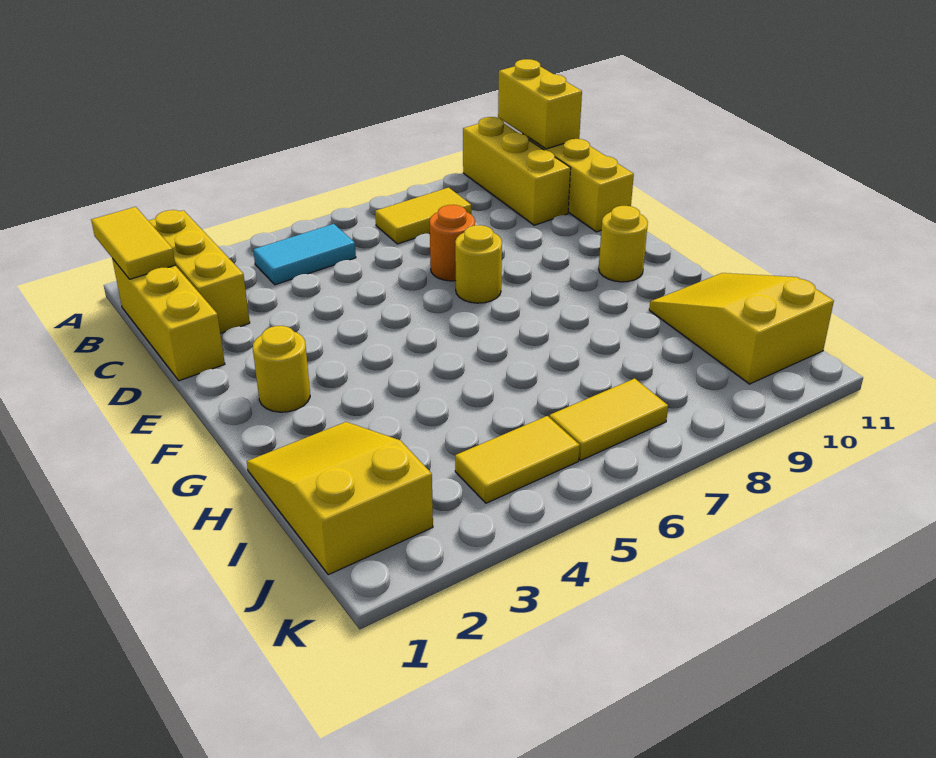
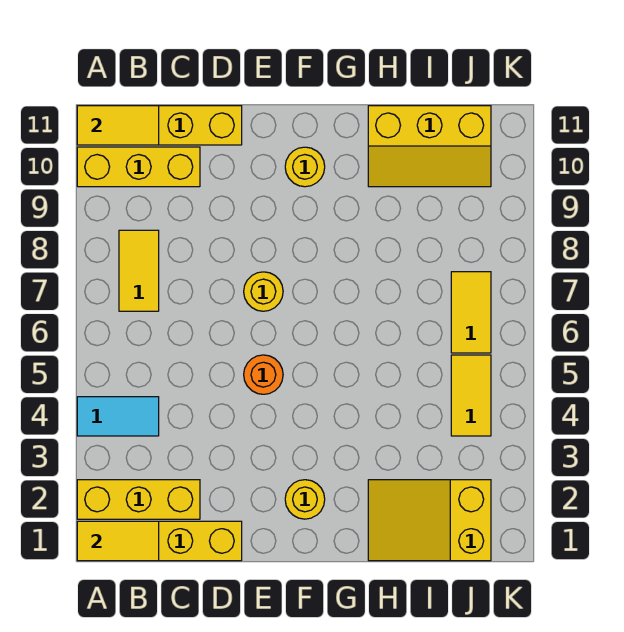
yellow brick A11:B11 level 2 -> yellow tile A11:B11 level 2
cyan tile B4:B5 level 1 -> cyan tile A4:B4 level 1
orange round brick D7 level 1 -> orange round brick E5 level 1
yellow slope H10:J11 level 1 top J -> yellow slope H10:J11 level 1 top 11

